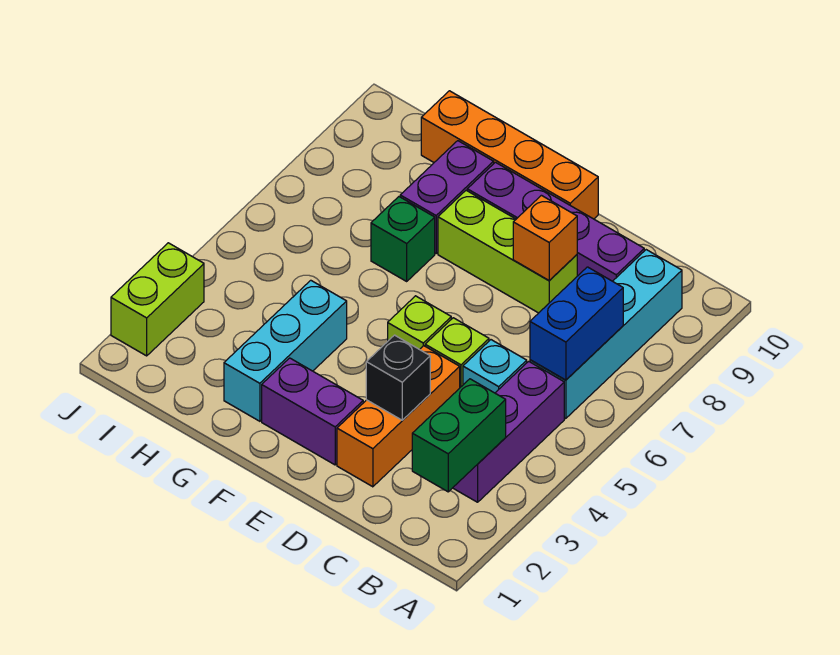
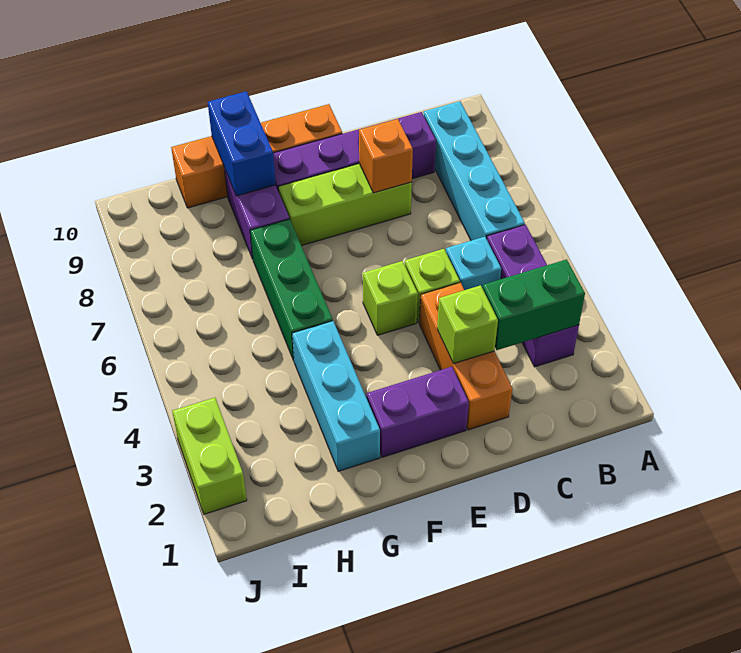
green brick B2:B3 level 2 -> green brick B3:C3 level 2
blue brick B6:B7 level 2 -> blue brick G9:G10 level 2
black brick D3 level 2 -> lime brick D3 level 2
green brick G7 level 1 -> green brick G5:G7 level 1

